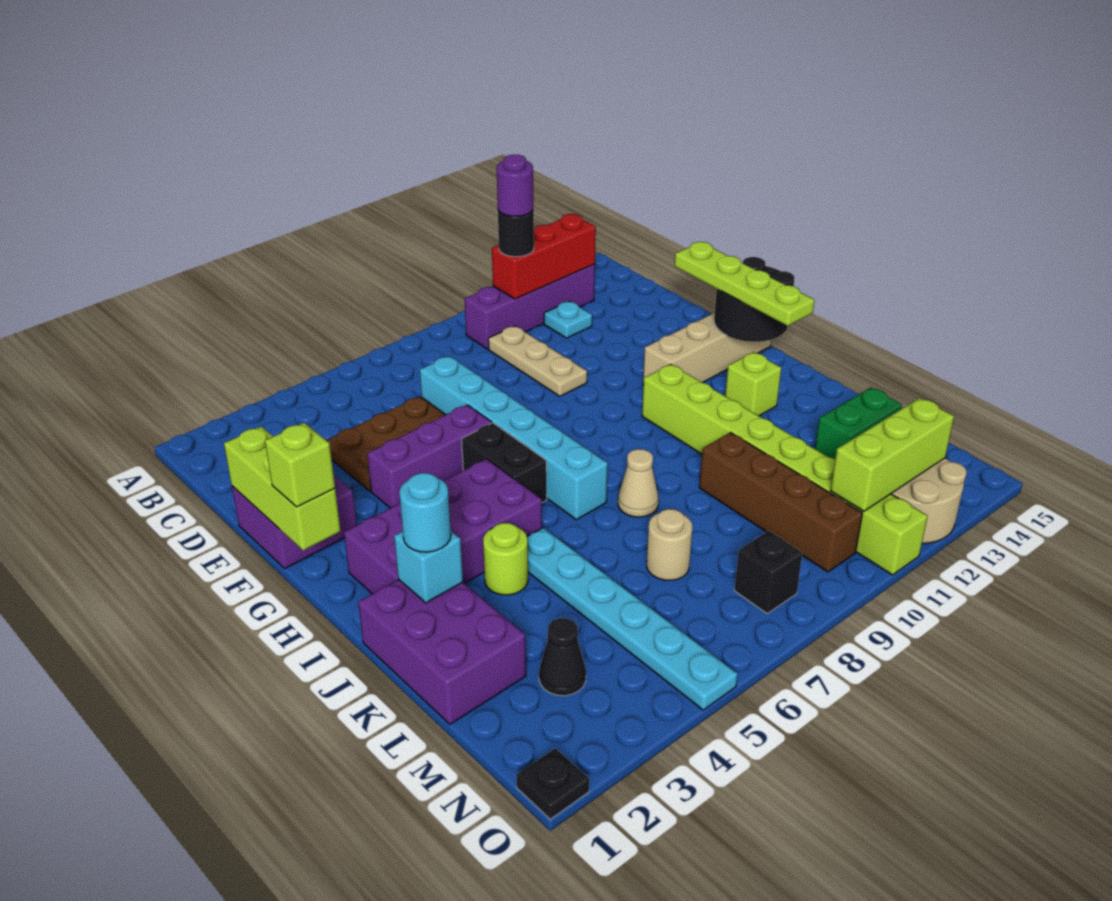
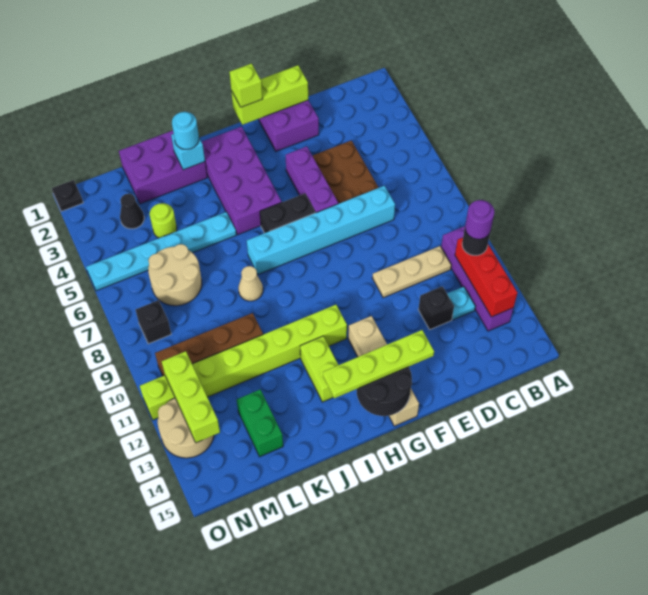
none -> black brick D12 level 1
lime brick I13 level 1 -> lime brick I12:I13 level 1
lime round brick J4 level 1 -> lime round brick L4 level 1
tan round brick L7 level 1 -> tan round brick L6:M7 level 1

